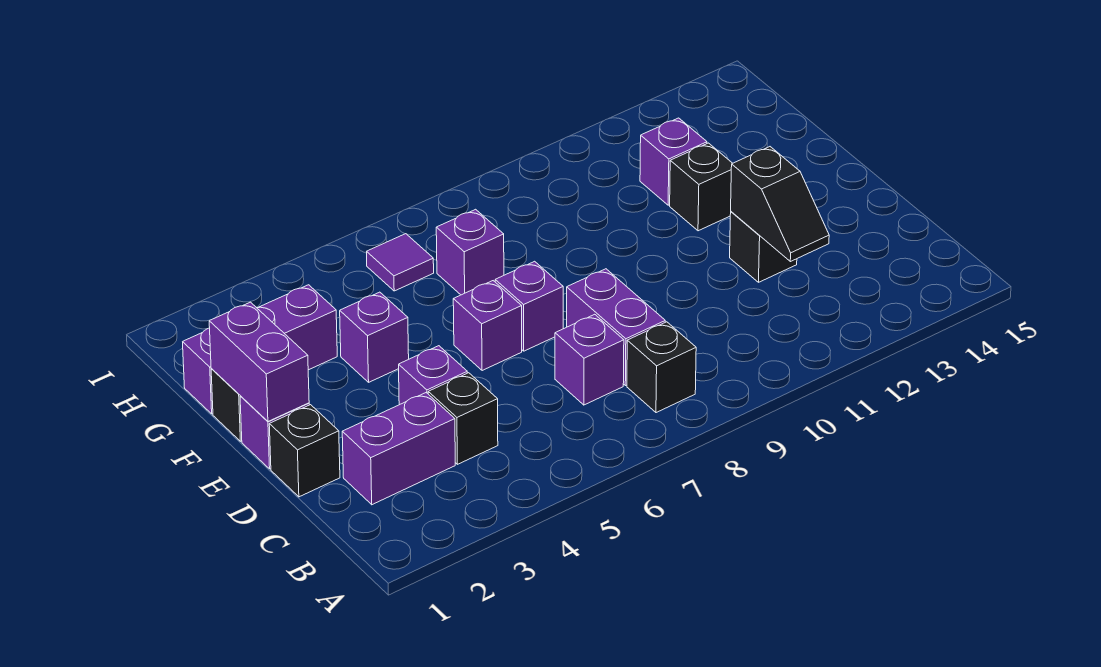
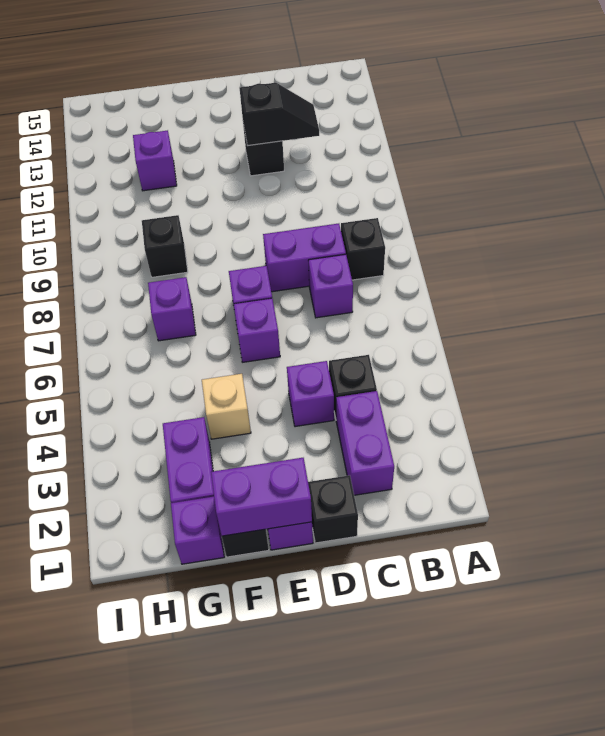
purple brick F4 level 1 -> tan brick F4 level 1
black brick F12 level 1 -> black brick G9 level 1
purple tile H6 level 1 -> none

